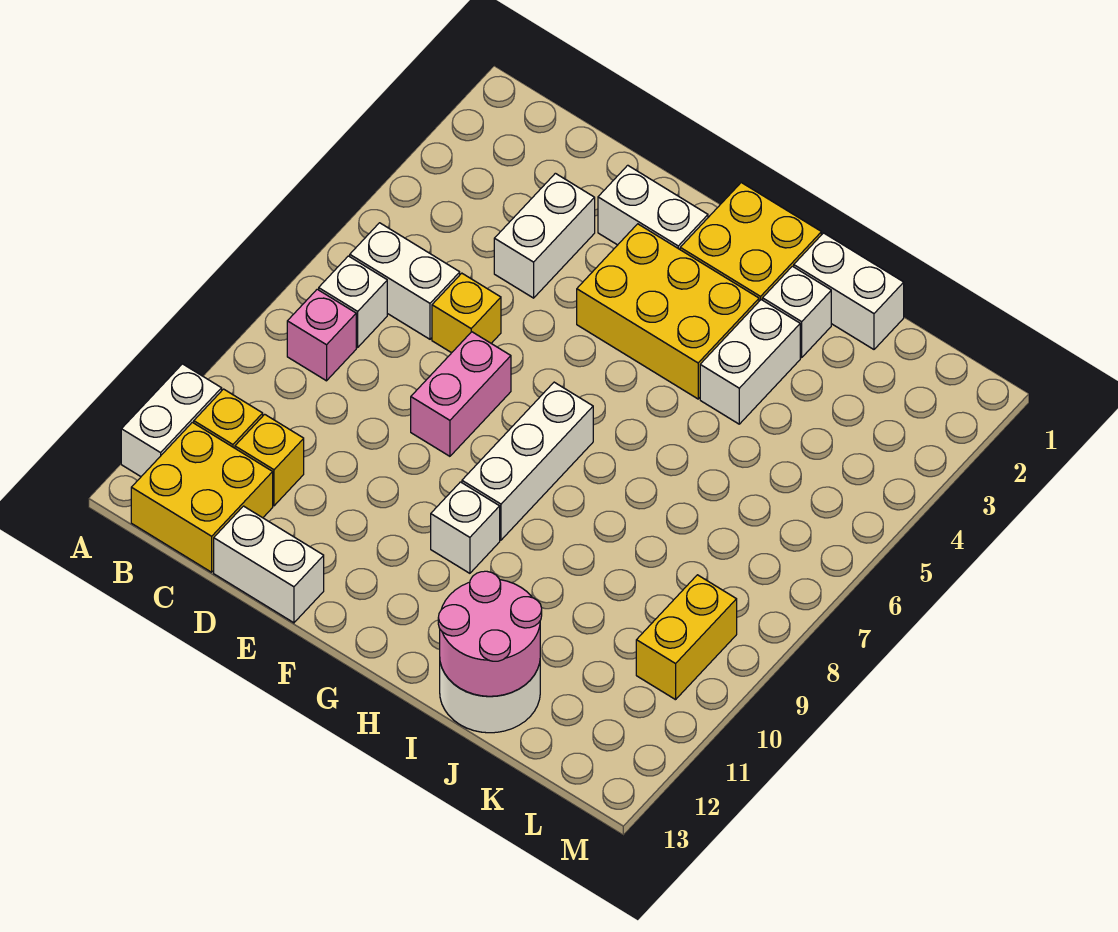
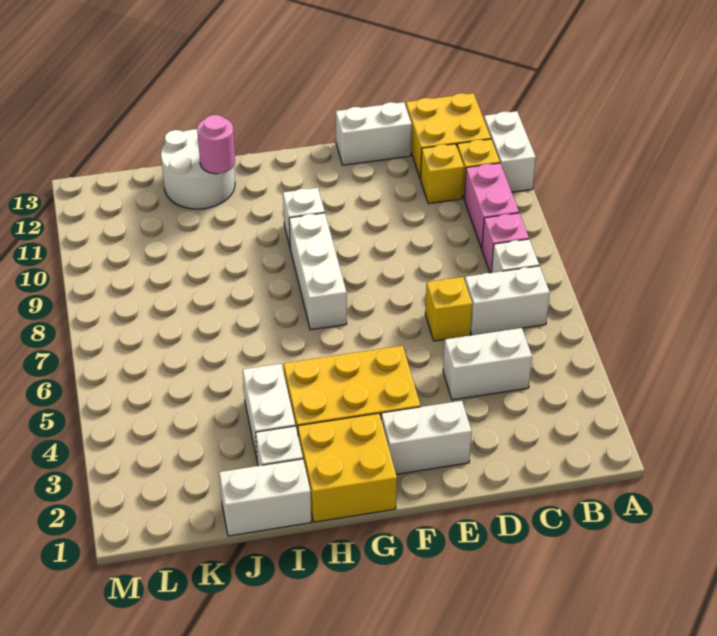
white brick D3:D4 level 1 -> white brick C4:D4 level 1
pink brick E7:E8 level 1 -> pink brick B9:B10 level 1
pink round brick I12:J13 level 2 -> pink round brick I12 level 2
yellow brick L9:L10 level 1 -> none

